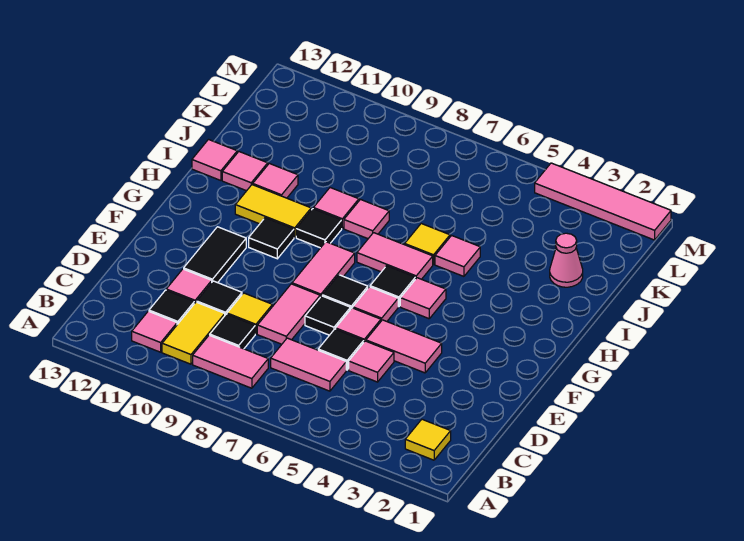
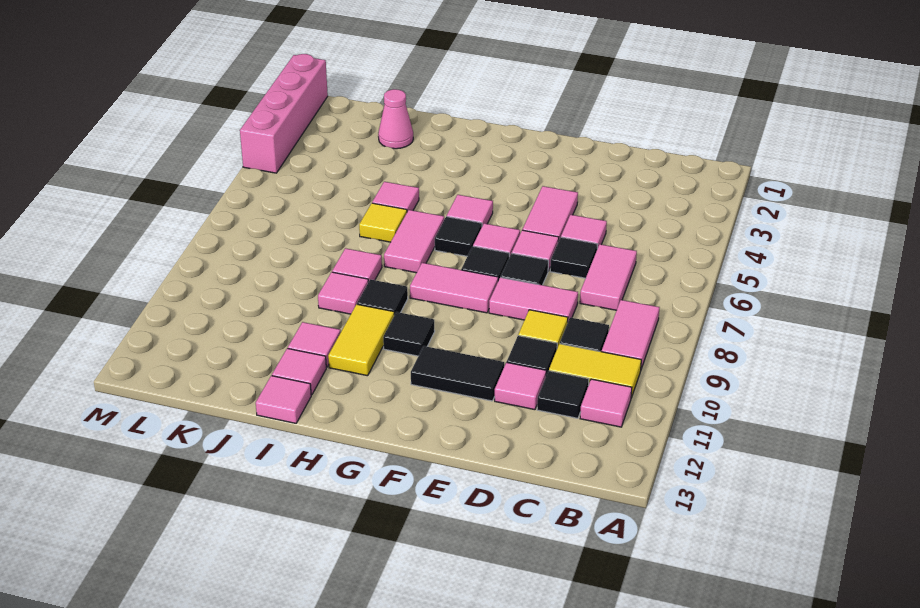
yellow tile B2 level 1 -> none
pink tile M1:M4 level 1 -> pink brick M1:M4 level 1

